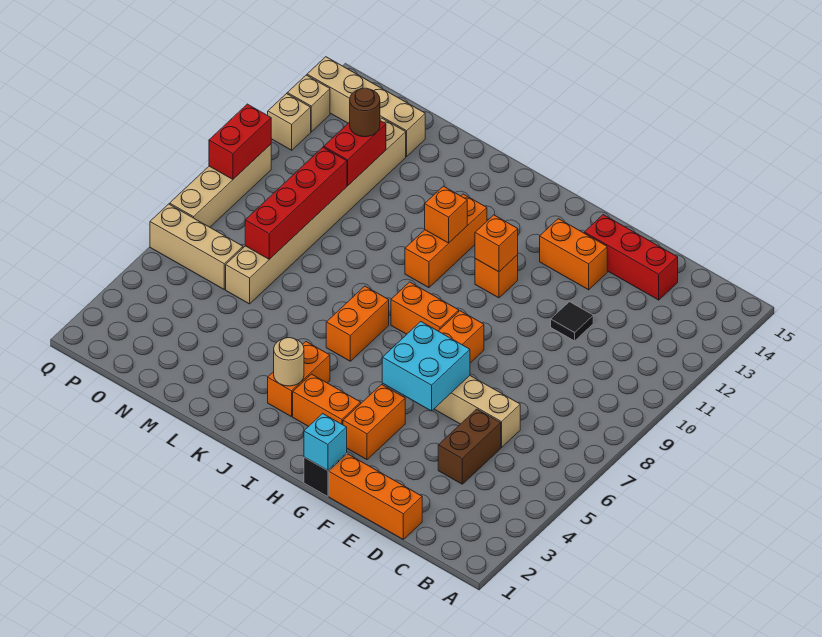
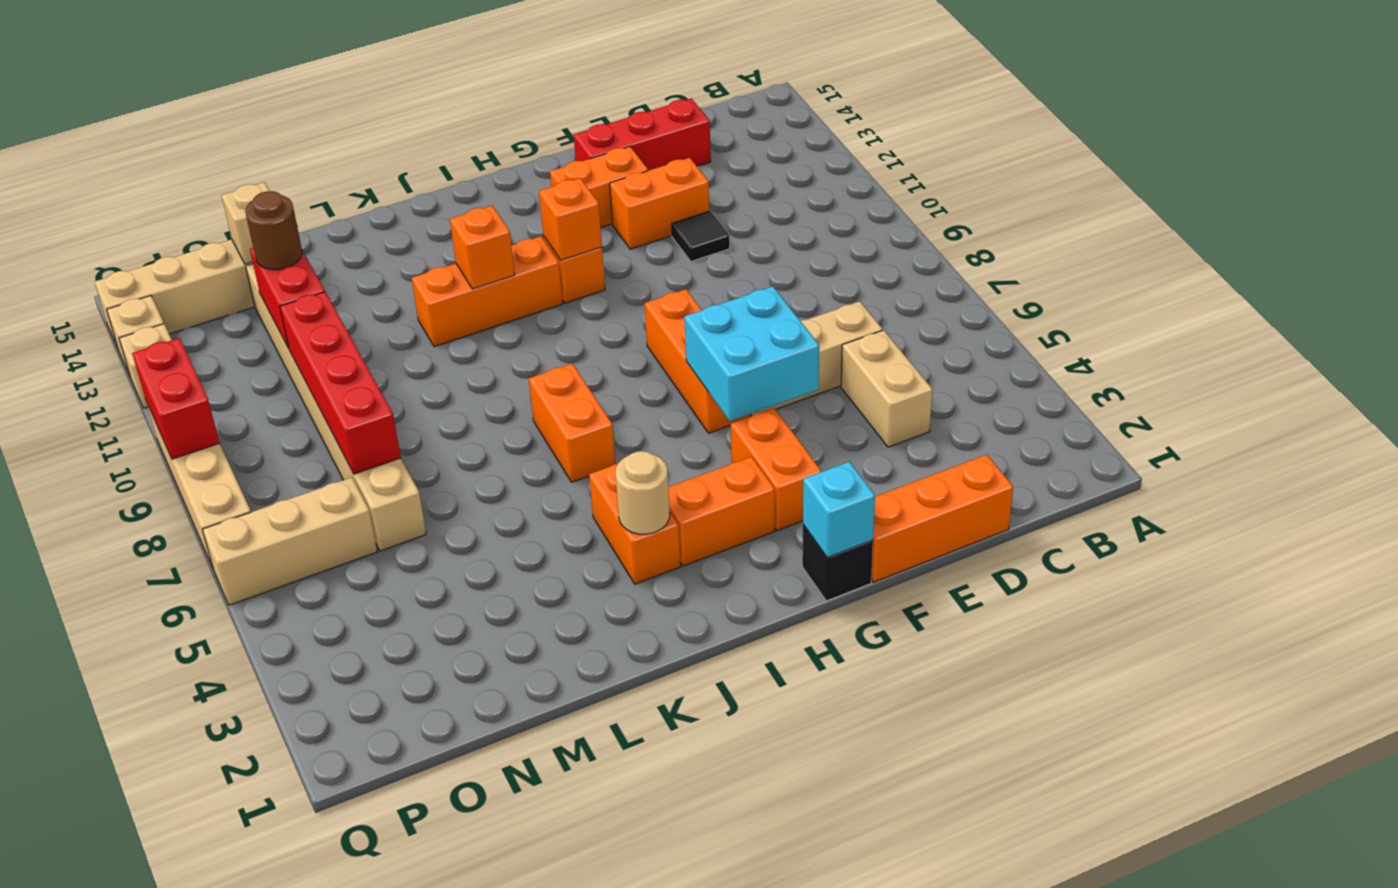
brown brick D4:D5 level 1 -> tan brick D4:D5 level 1
orange brick H8:I8 level 1 -> orange brick E12:F12 level 1
orange brick J10:J12 level 1 -> orange brick I11:K11 level 1
none -> tan brick N14 level 2

